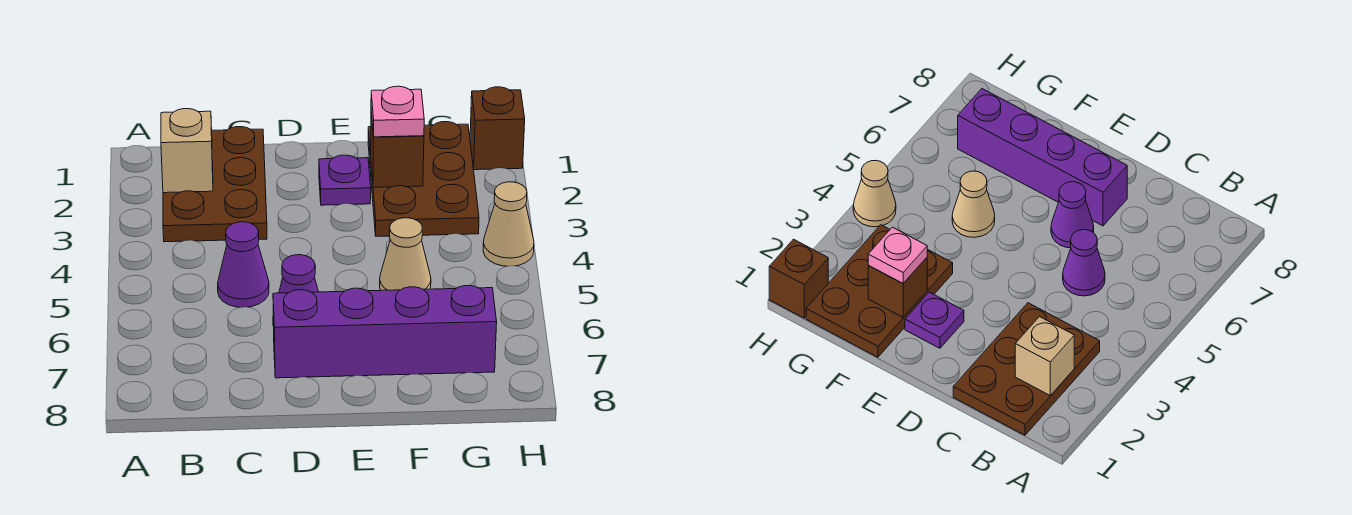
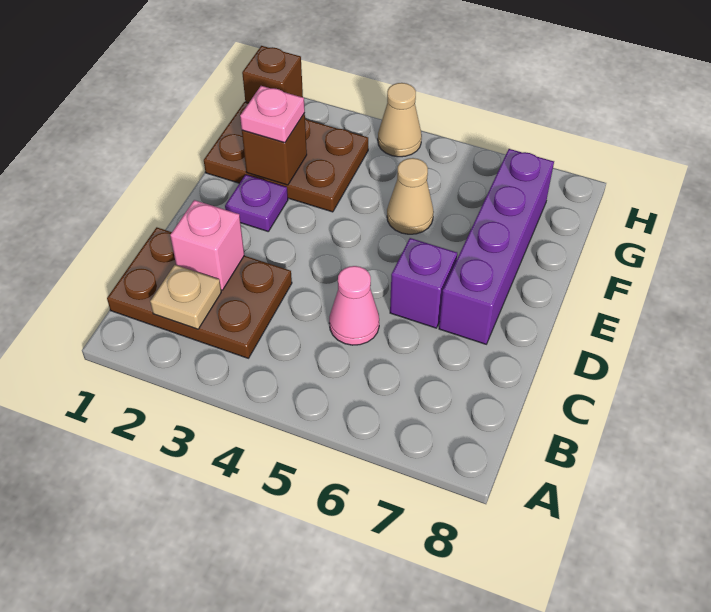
tan brick B2 level 2 -> tan plate B2 level 2
none -> pink brick C2 level 2
purple cone C5 level 1 -> pink cone C5 level 1
purple cone D6 level 1 -> purple brick D6 level 1

